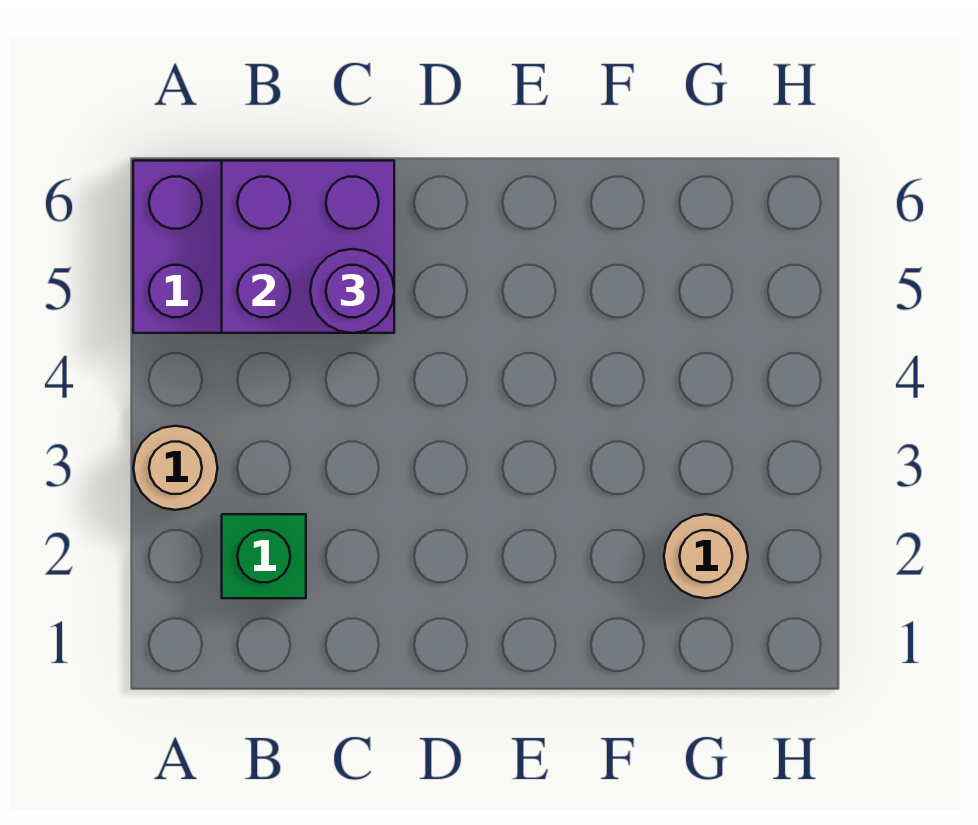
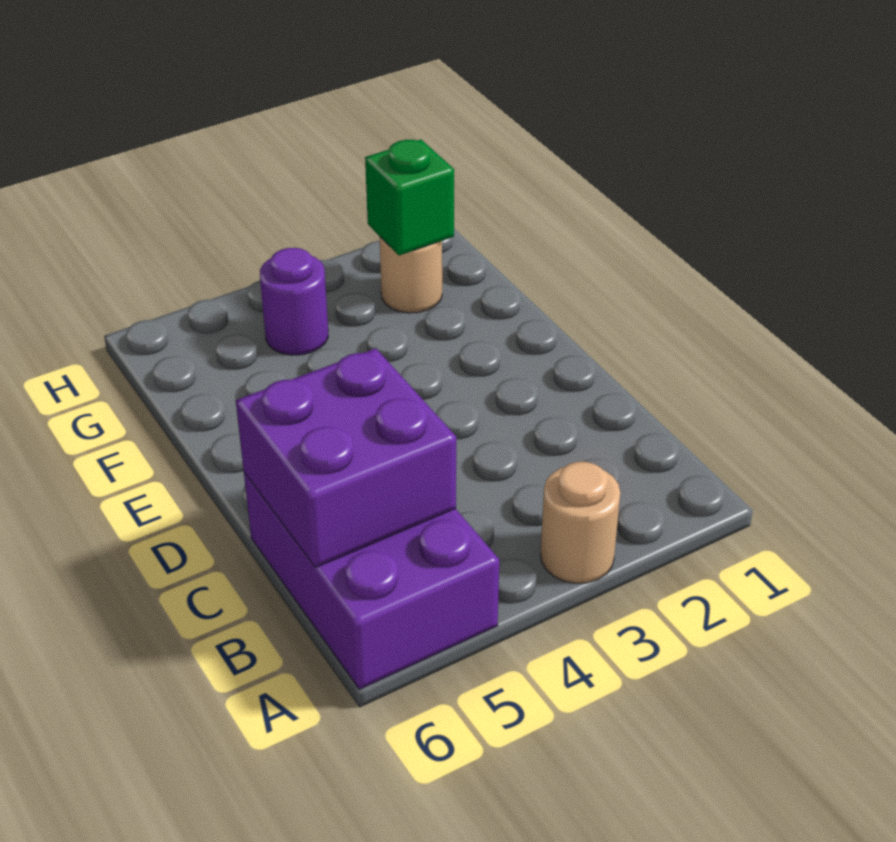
green brick B2 level 1 -> green brick G2 level 2
purple round brick C5 level 3 -> purple round brick G4 level 1

